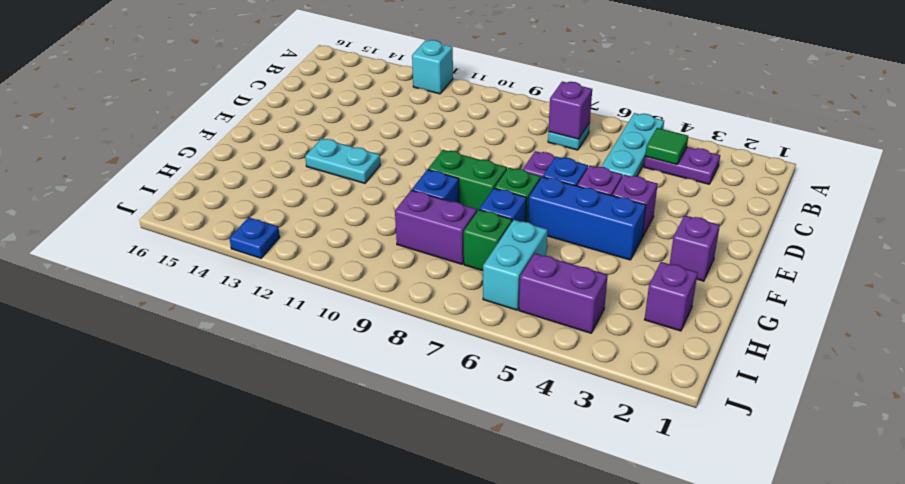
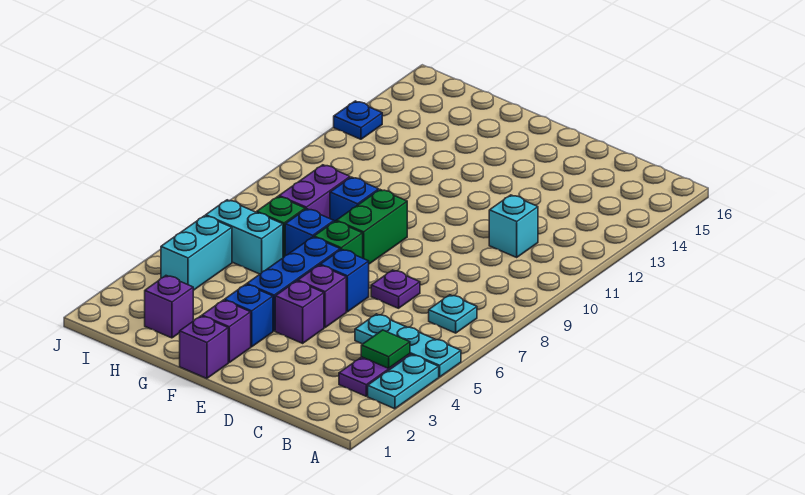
cyan brick A12 level 1 -> cyan brick C11 level 1
purple brick B7 level 2 -> purple brick F1 level 1
none -> blue brick F3 level 1
cyan plate F12:F13 level 1 -> cyan plate A3:A4 level 1
purple brick I4:I5 level 1 -> cyan brick I4:I5 level 1

